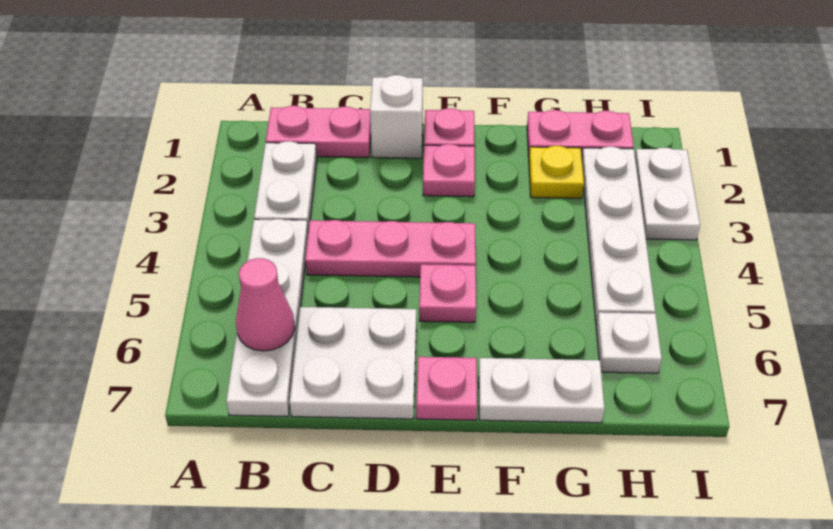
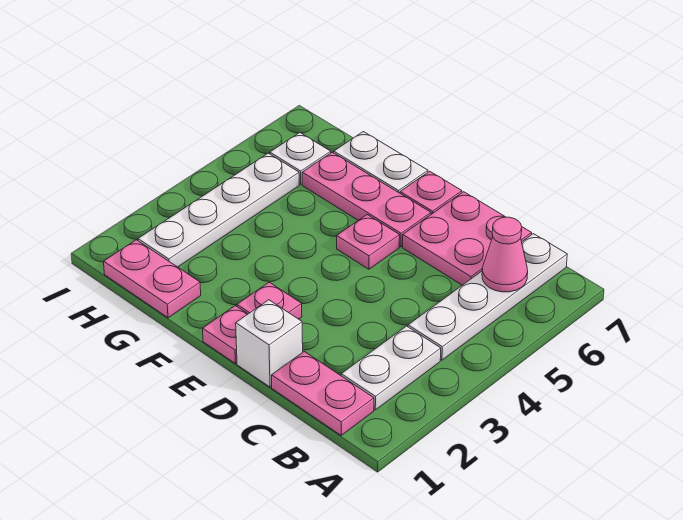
pink plate C4:E4 level 1 -> pink plate E6:G6 level 1
white plate C6:D7 level 1 -> pink plate C6:D7 level 1
yellow plate G2 level 1 -> none
white plate I2:I3 level 1 -> none

